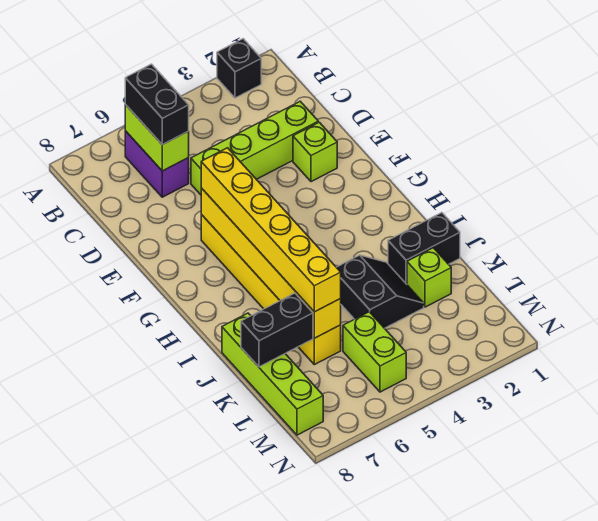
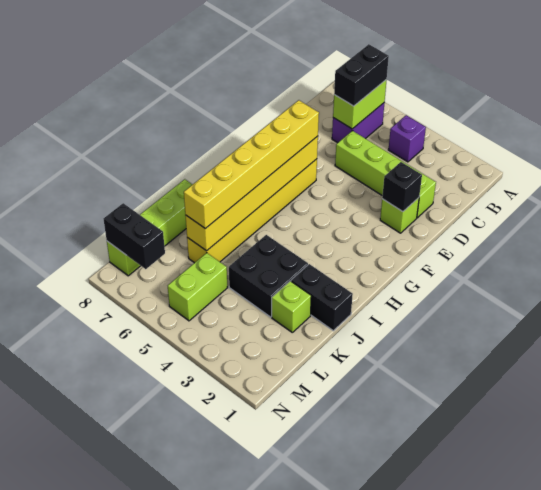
black brick A2 level 1 -> black brick E2 level 2
none -> purple brick B4 level 1
black slope J3:K4 level 1 top 4 -> black brick J3:K4 level 1
black brick K7:K8 level 2 -> black brick M7:M8 level 2

